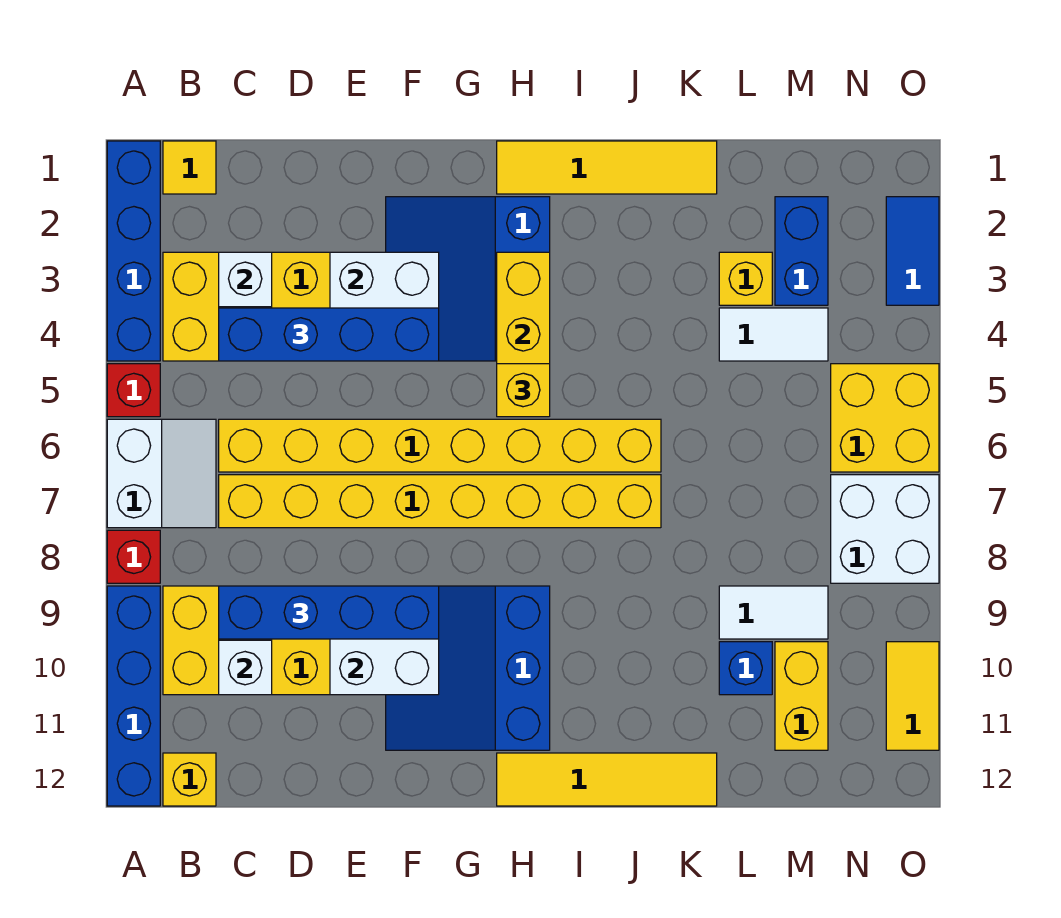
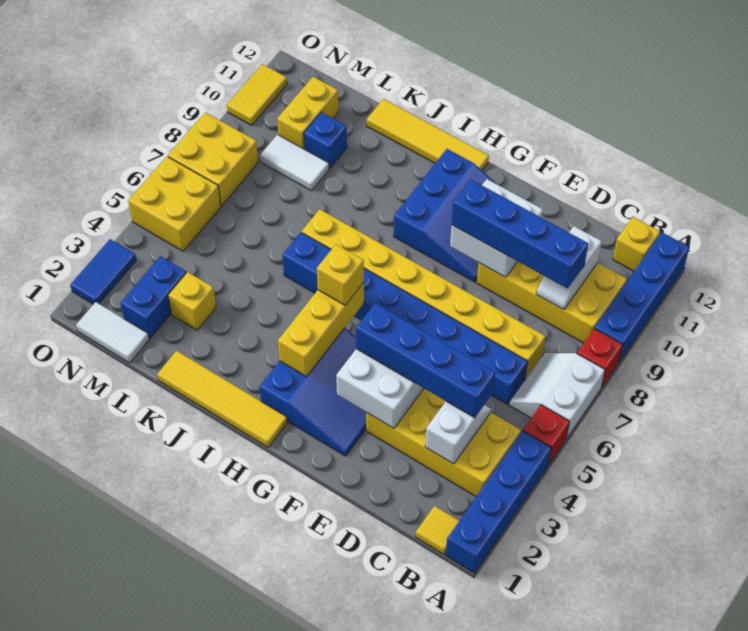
yellow brick C6:J6 level 1 -> blue brick C6:J6 level 1
white tile L4:M4 level 1 -> white tile M1:N1 level 1
white brick N7:O8 level 1 -> yellow brick N7:O8 level 1

